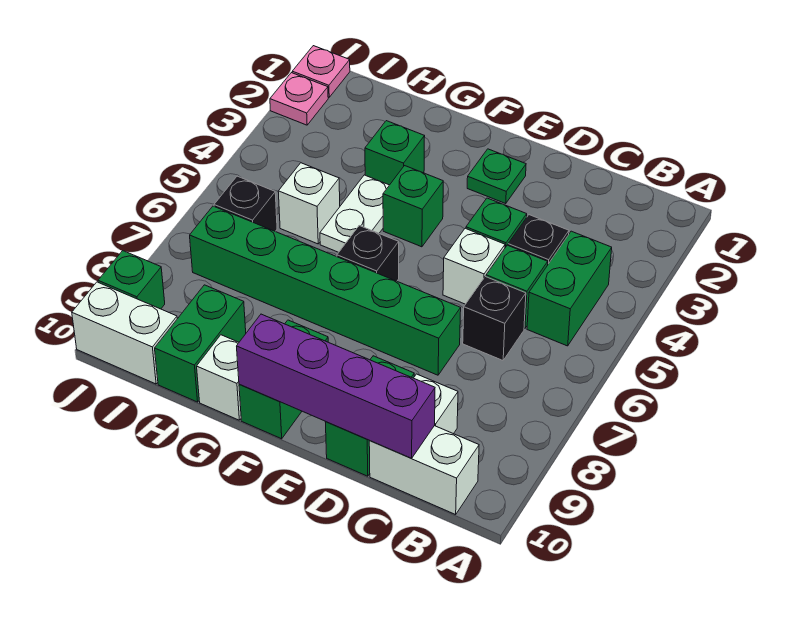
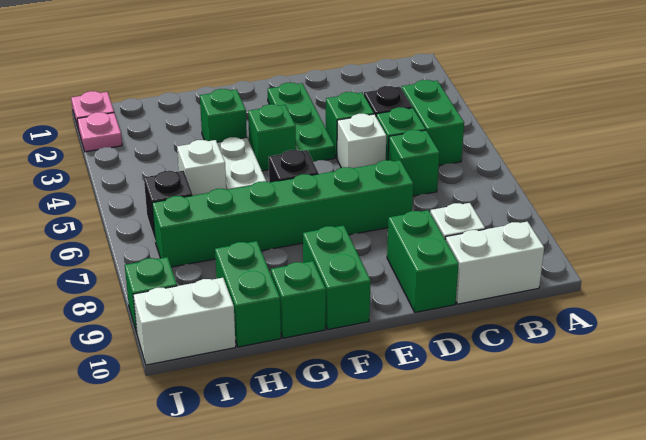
black brick C6 level 1 -> green brick C6 level 1
purple brick C10:F10 level 2 -> none
green plate E2 level 1 -> green plate E2:E4 level 1
white brick G10 level 1 -> green brick G10 level 1

